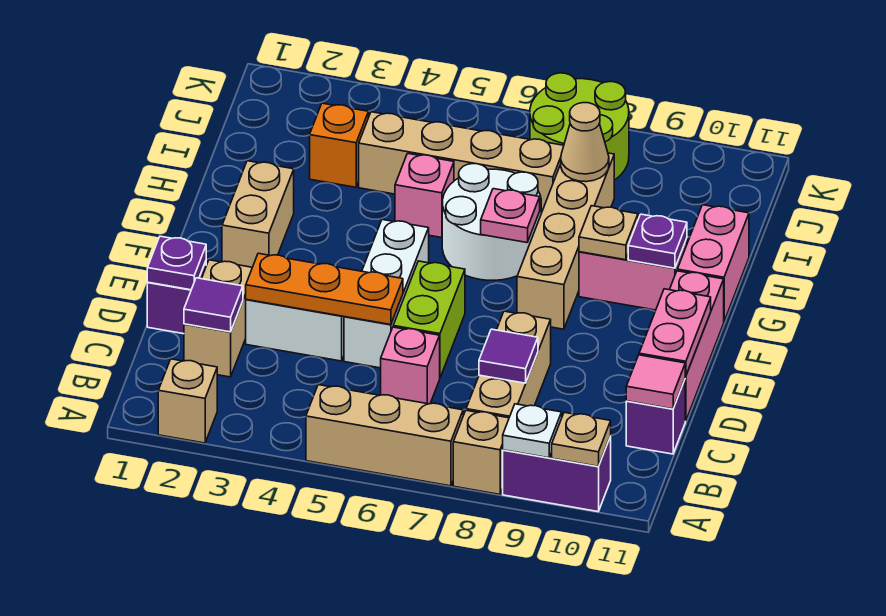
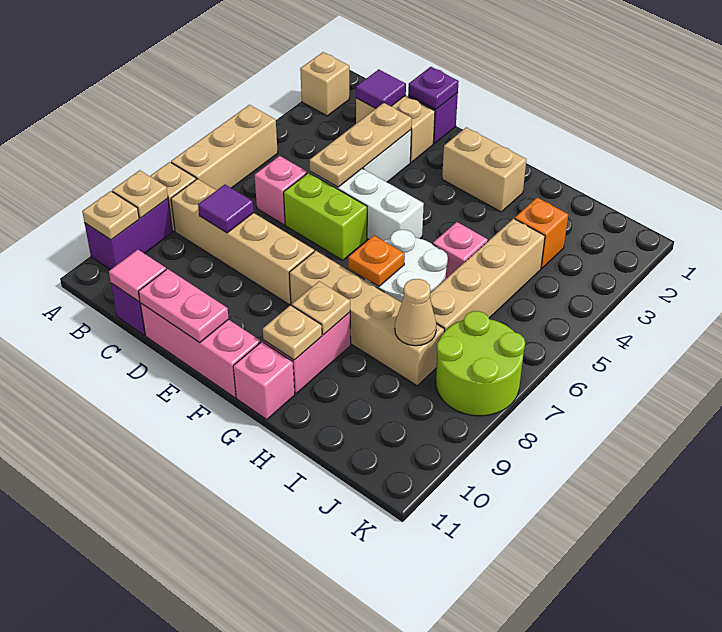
white plate A9 level 2 -> tan plate A9 level 2
tan brick B8:D8 level 1 -> tan brick B8:E8 level 1
orange plate D3:D5 level 2 -> tan plate D3:D5 level 2
pink plate G7 level 2 -> orange plate G7 level 2
purple plate G10 level 2 -> tan plate G10 level 2
pink brick G11:H11 level 1 -> pink brick G11 level 1

